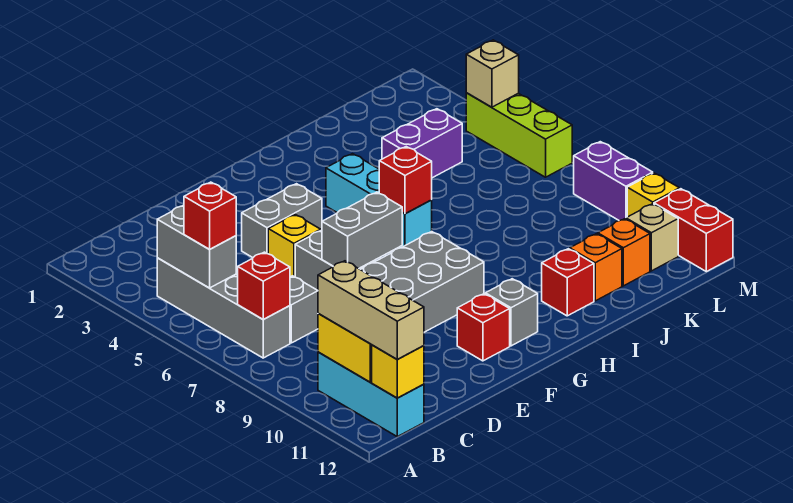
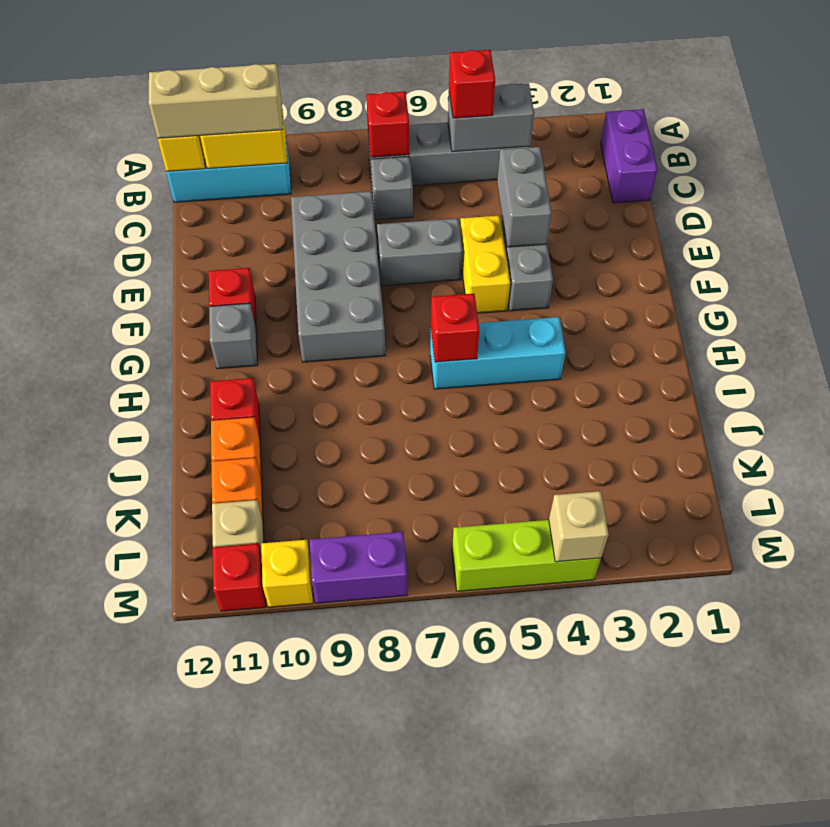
yellow brick E5 level 1 -> yellow brick E5:F5 level 1
grey brick E7:F7 level 2 -> grey brick D4:E4 level 2
purple brick J4:K4 level 1 -> purple brick B1:C1 level 1
red brick M11:M12 level 1 -> red brick M11 level 1

